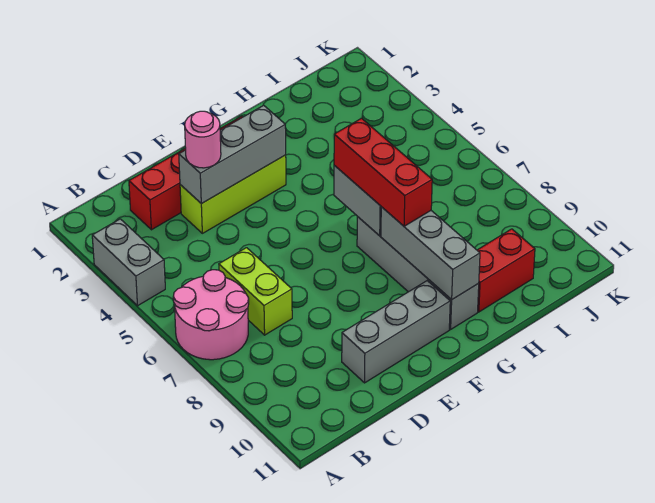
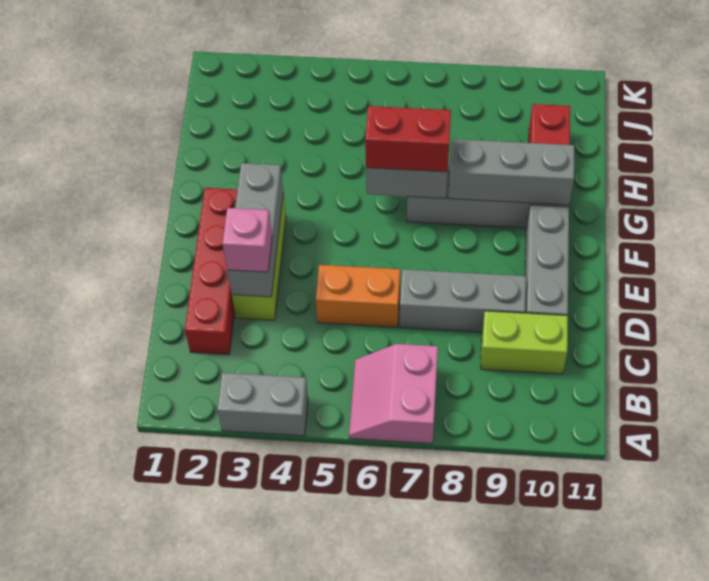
pink round brick A6:B7 level 1 -> pink slope A6:B7 level 1 top 7
lime brick C6:C7 level 1 -> lime brick C9:C10 level 1
pink round brick D3 level 3 -> pink brick D3 level 3
none -> orange brick D5:D6 level 1
none -> grey brick D7:D9 level 1
red brick G6:G8 level 3 -> red brick G6:G7 level 3

